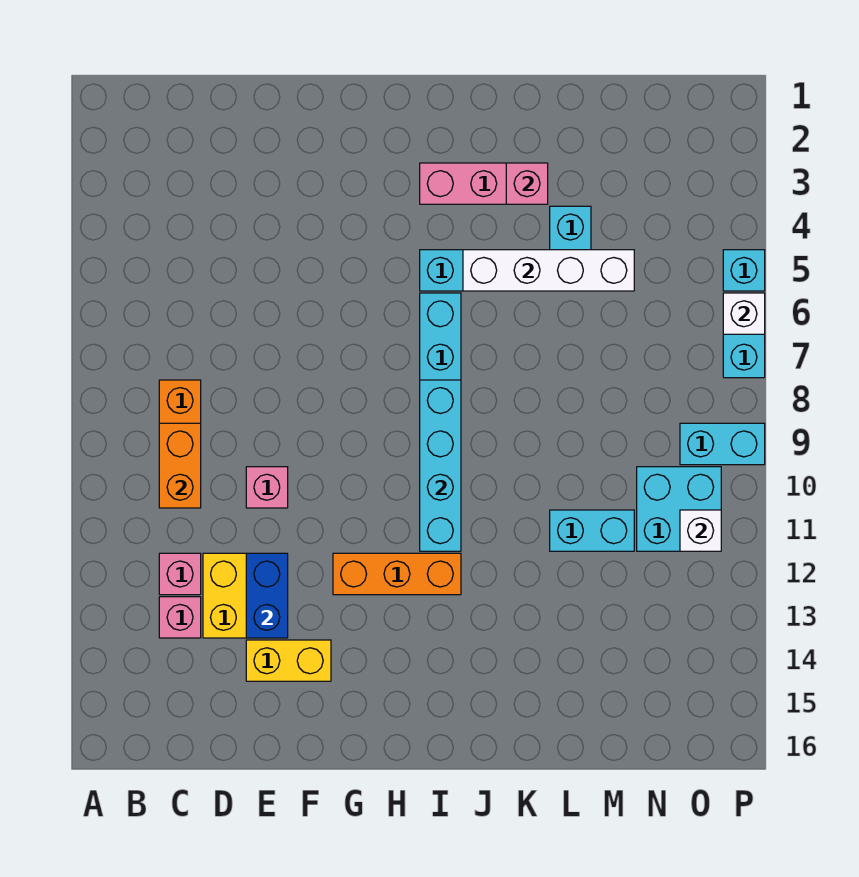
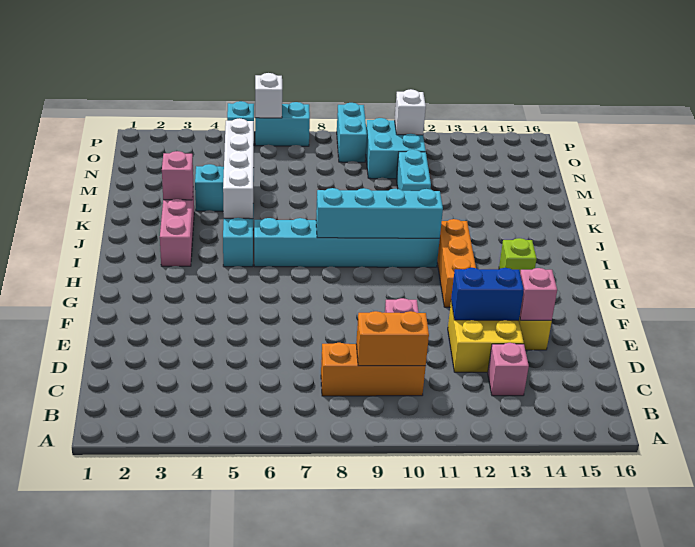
pink brick C12 level 1 -> pink brick E14 level 2
none -> lime brick H14 level 1

